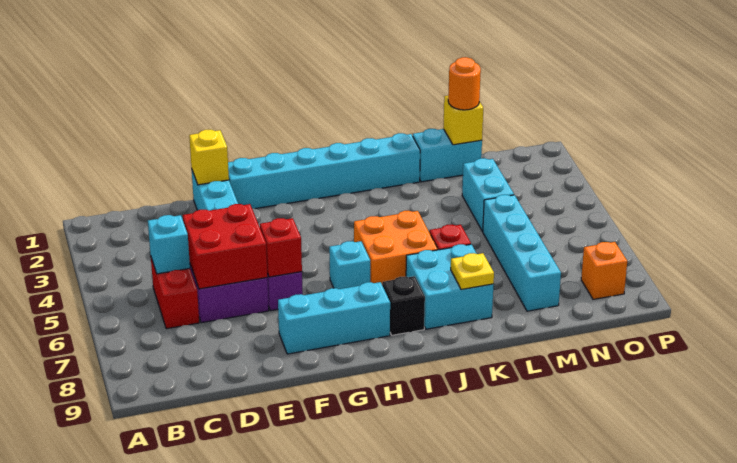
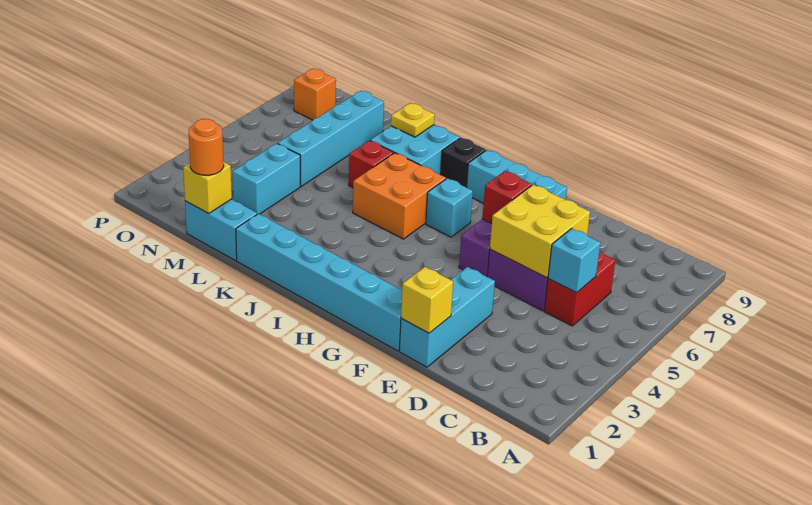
red brick D5:E6 level 2 -> yellow brick D5:E6 level 2

